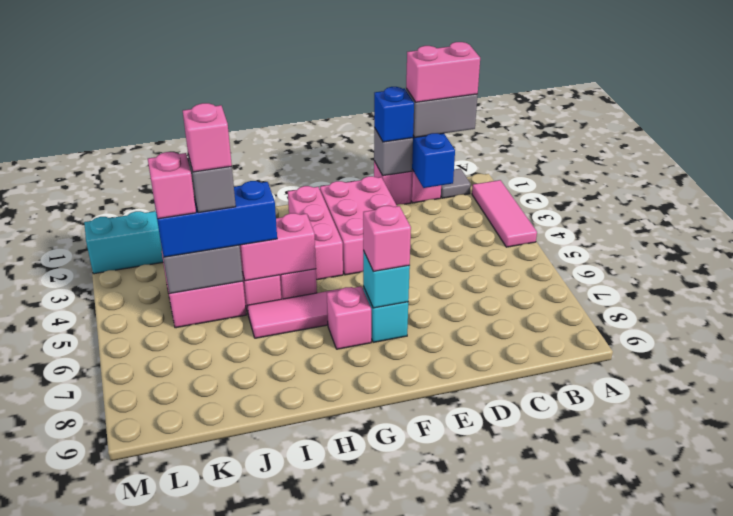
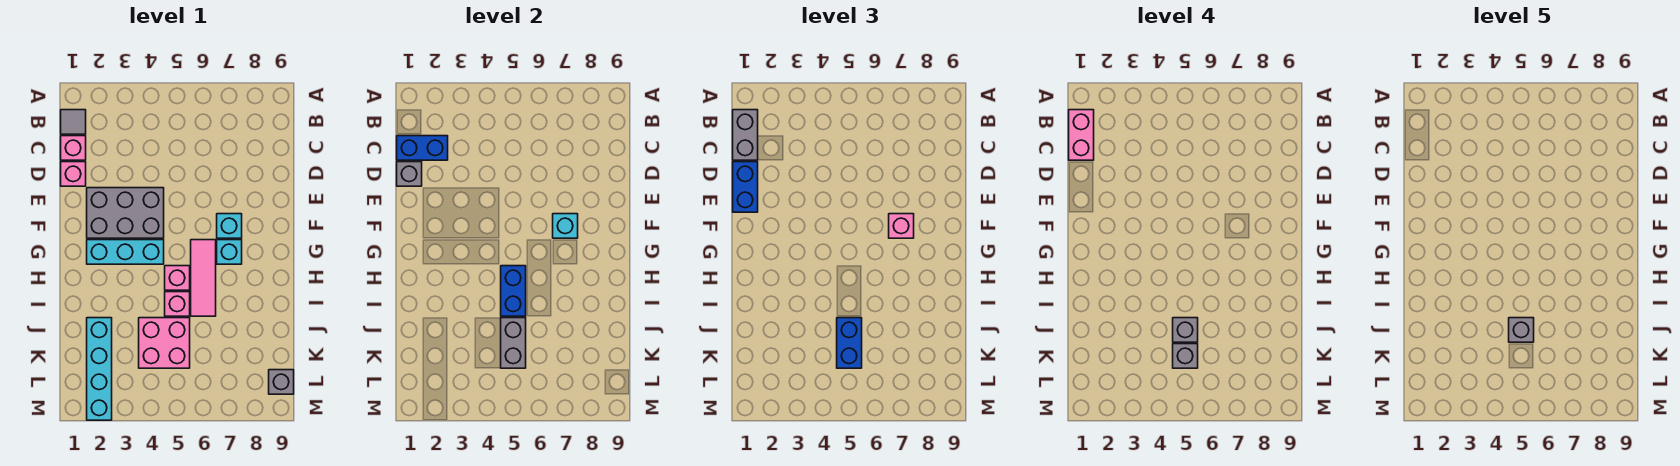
pink tile A2:A4 level 1 -> none
blue brick D1 level 3 -> blue brick D1:E1 level 3
pink brick E2:F4 level 1 -> grey brick E2:F4 level 1
pink brick G2:G4 level 1 -> cyan brick G2:G4 level 1
pink brick G7 level 1 -> cyan brick G7 level 1
pink brick H5:I5 level 2 -> blue brick H5:I5 level 2
blue brick I5:K5 level 3 -> blue brick J5:K5 level 3
pink brick J5 level 5 -> grey brick J5 level 5
pink brick K5 level 4 -> grey brick K5 level 4
none -> grey brick L9 level 1

